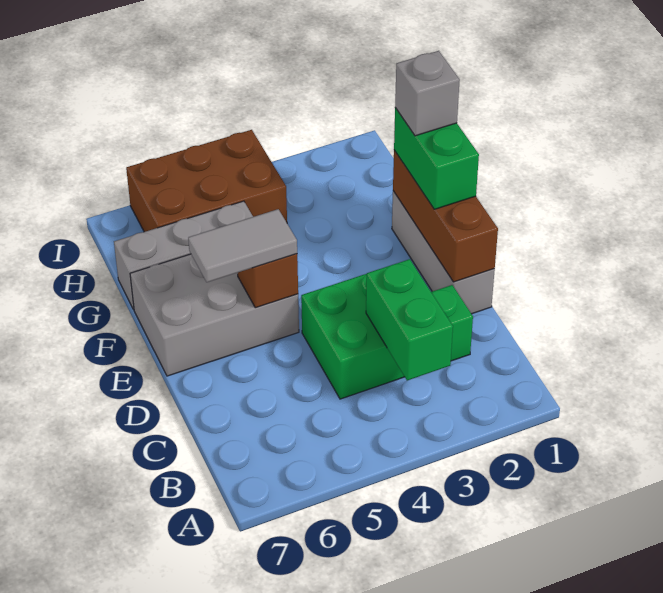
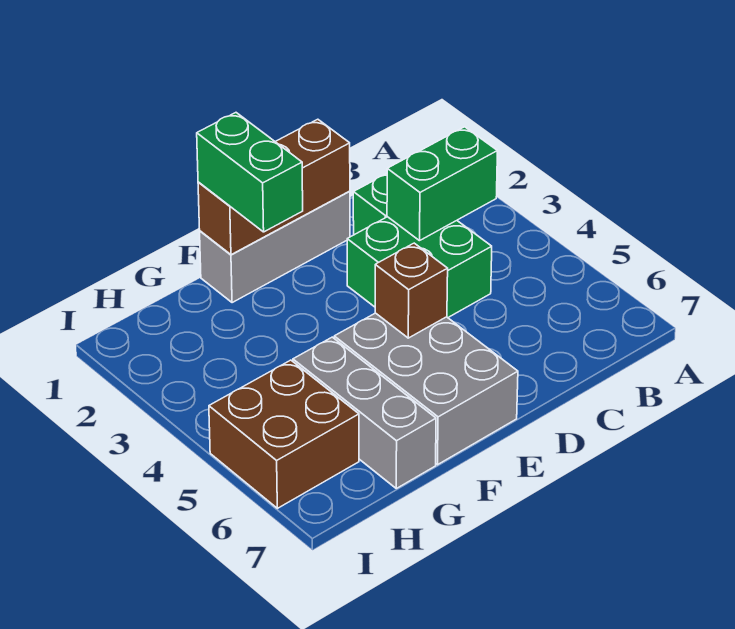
green brick E1:F1 level 3 -> green brick F1:F2 level 3
grey tile E5:E6 level 3 -> none
grey brick F1 level 4 -> none
brown brick H4:I6 level 1 -> brown brick H5:I6 level 1

